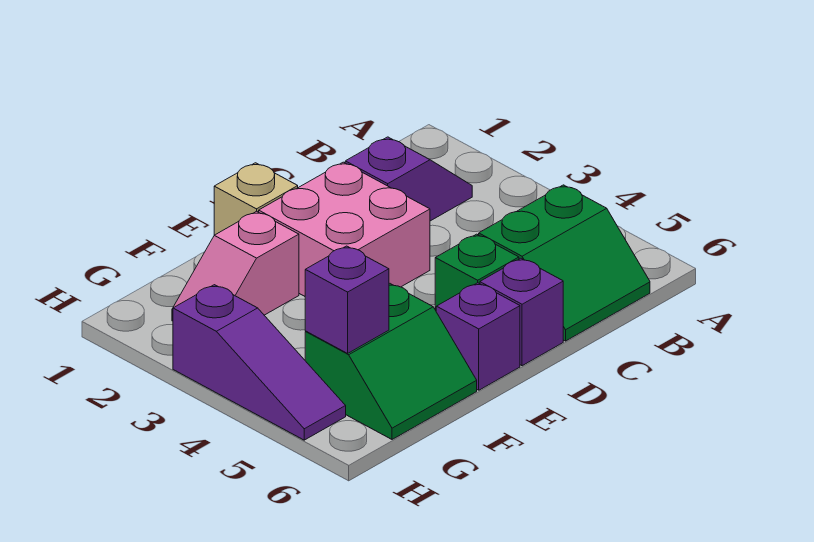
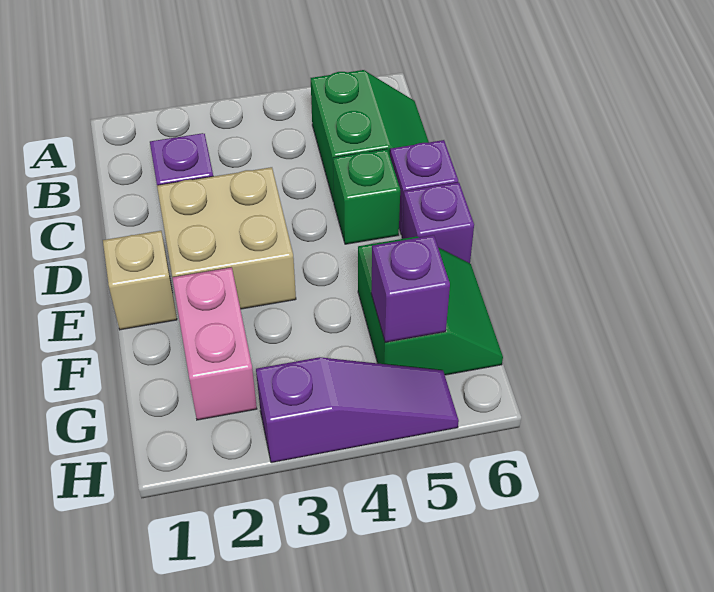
pink brick D2:E3 level 1 -> tan brick D2:E3 level 1
pink slope F2:G2 level 1 top F -> pink brick F2:G2 level 1

